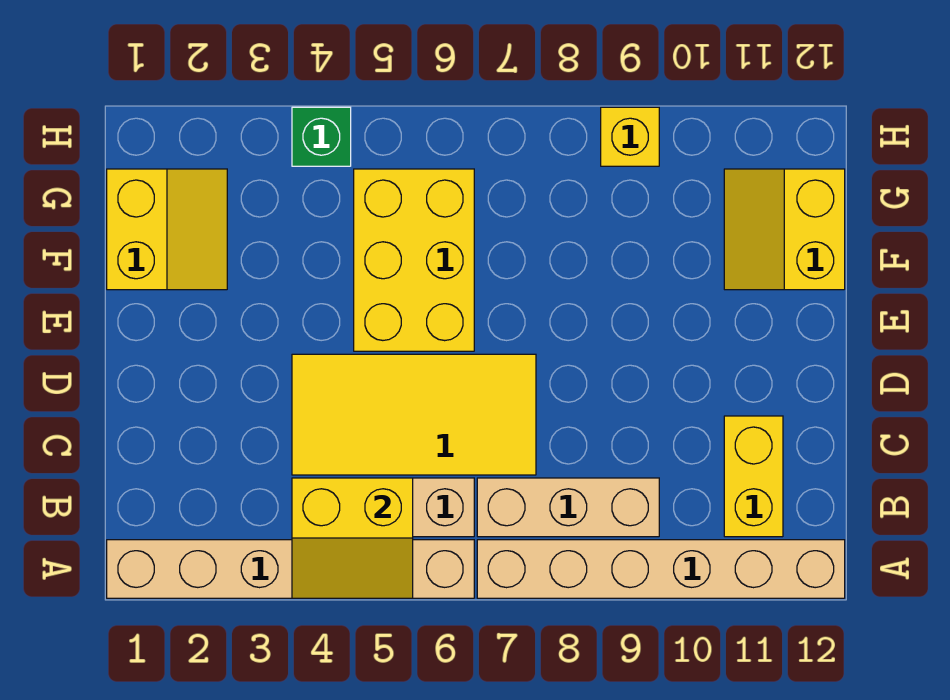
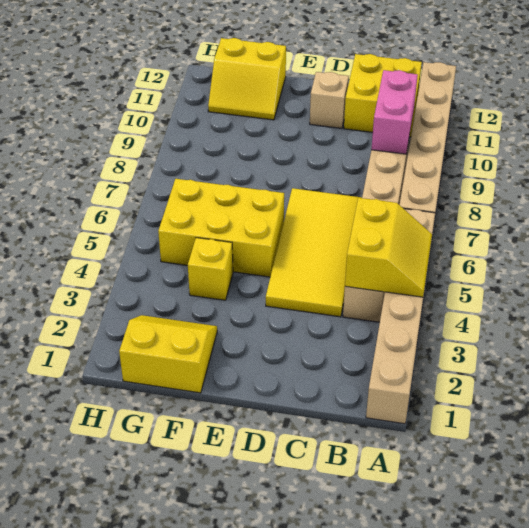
none -> pink brick B9:B10 level 2
yellow brick B11:C11 level 1 -> yellow brick B11:C12 level 1
none -> tan brick D11 level 1
green brick H4 level 1 -> none
yellow brick H9 level 1 -> yellow brick F4 level 1

